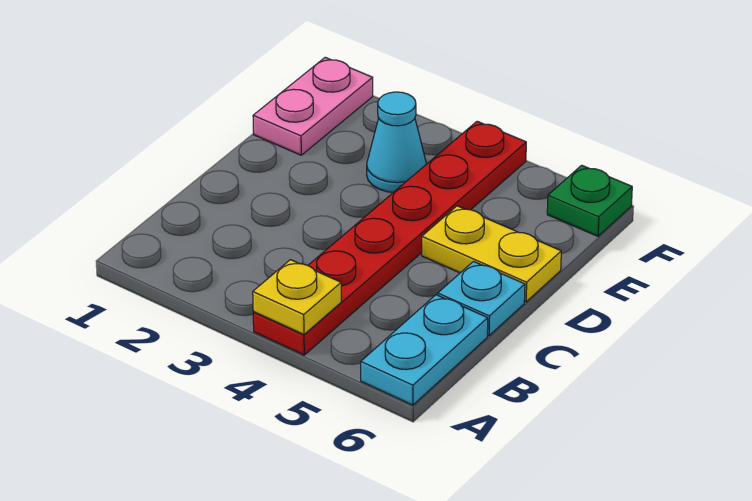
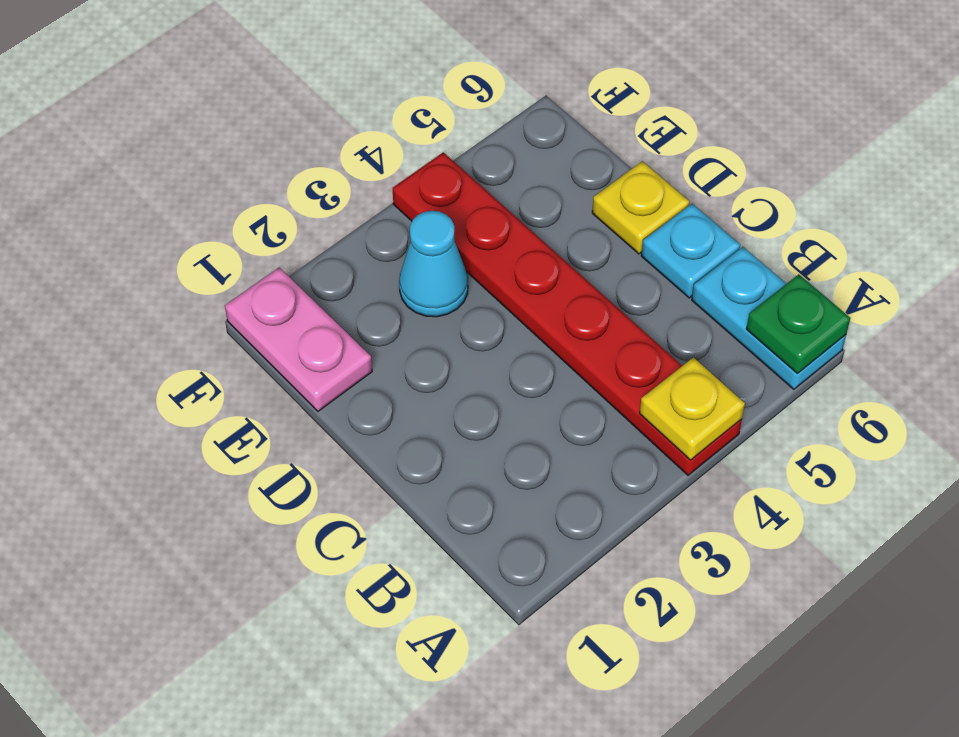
yellow plate D5:D6 level 1 -> yellow plate D6 level 1
green plate F6 level 1 -> green plate A6 level 2

